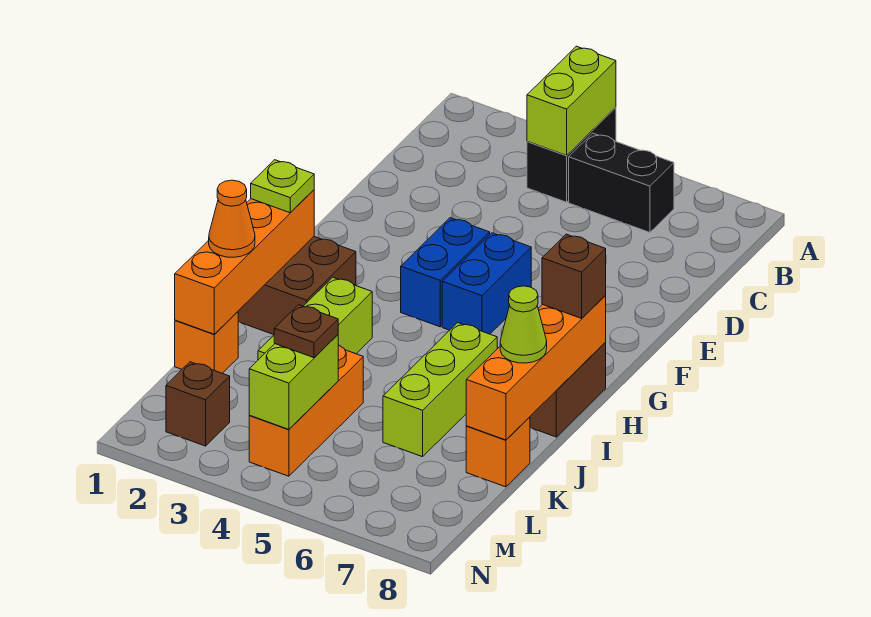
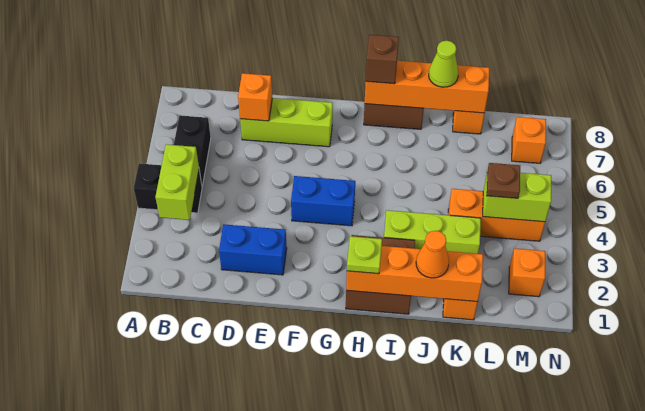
lime brick A4:B4 level 2 -> lime brick B3:B4 level 2
none -> orange brick D7 level 2
blue brick F5:G5 level 1 -> blue brick D2:E2 level 1
lime brick I6:K6 level 1 -> lime brick D7:F7 level 1
brown brick M2 level 1 -> orange brick M2 level 1
none -> orange brick M7 level 1

